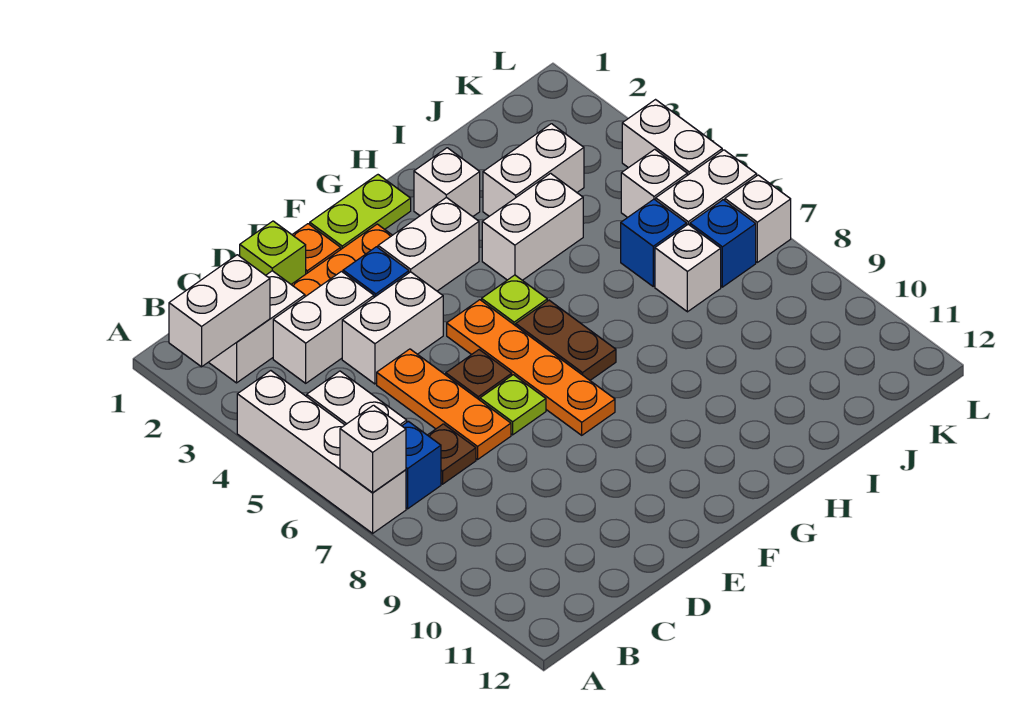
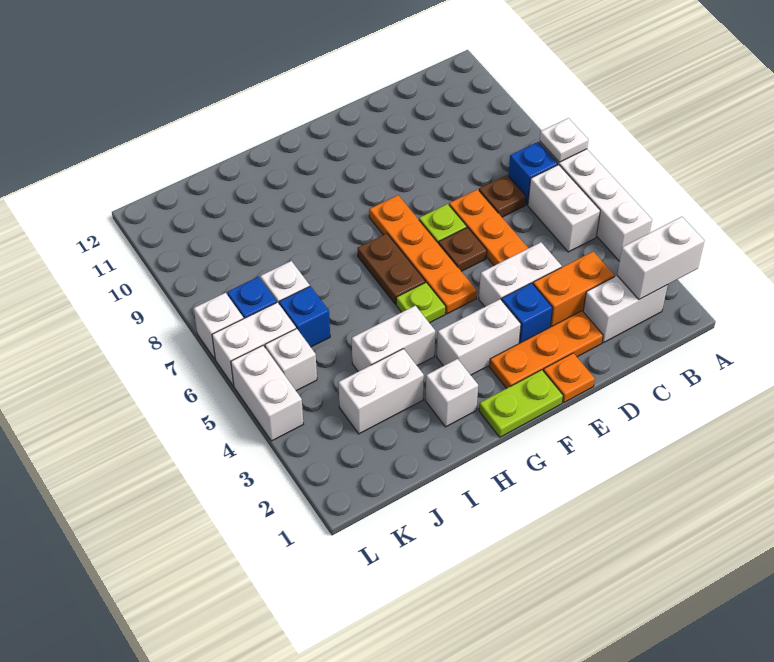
white brick A7 level 2 -> white plate A7 level 2
white brick C3:D3 level 1 -> orange brick C3:D3 level 1
lime brick D1 level 1 -> none

